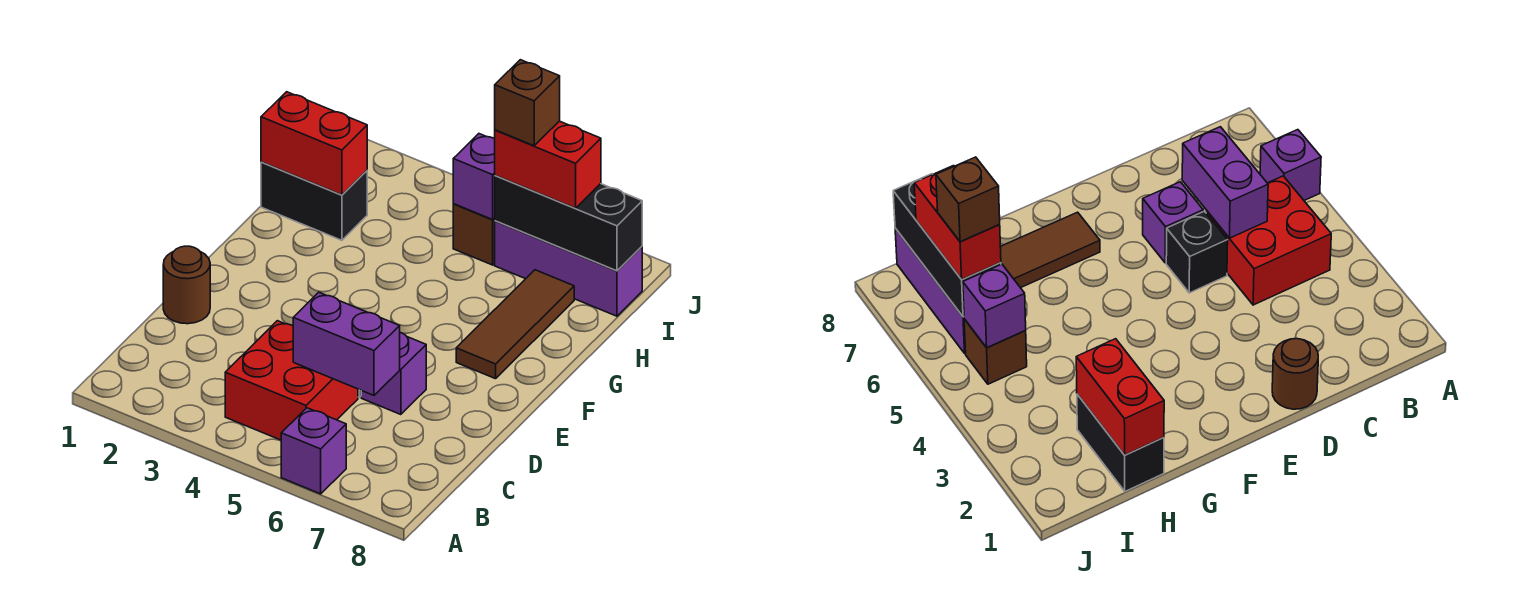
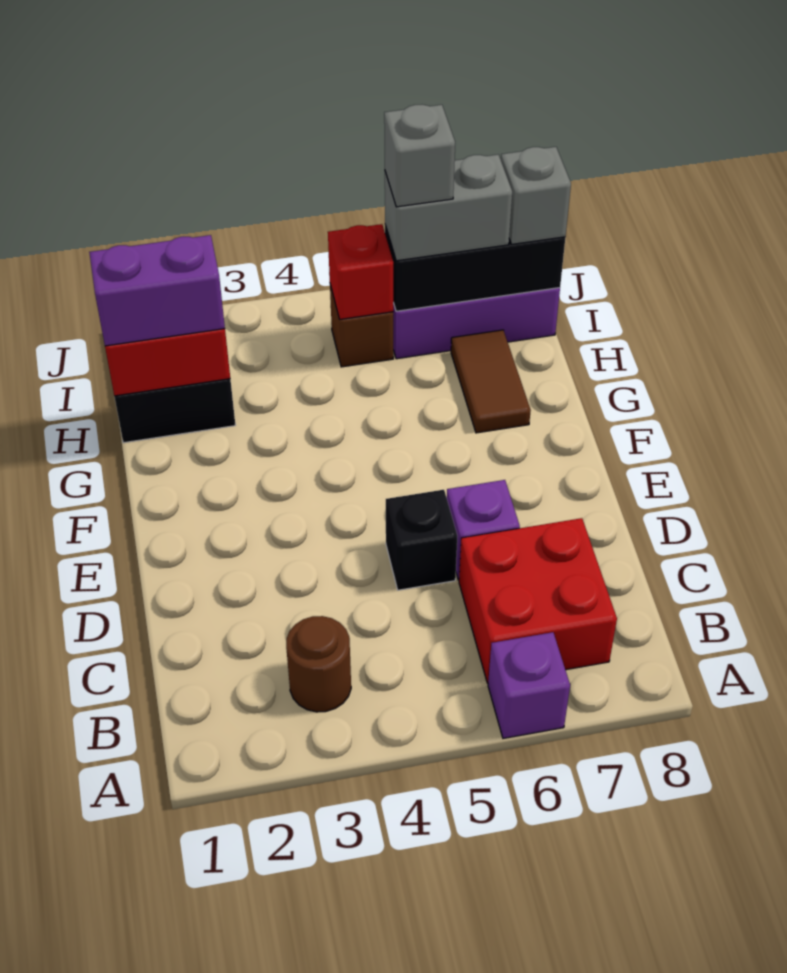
red brick B4:C5 level 1 -> red brick B6:C7 level 1
purple brick C5:C6 level 2 -> purple brick H1:H2 level 3
brown round brick D1 level 1 -> brown round brick B3 level 1
brown tile F7:H7 level 1 -> brown tile G7:H7 level 1
purple brick I5 level 2 -> red brick I5 level 2
red brick I6:I7 level 3 -> grey brick I6:I7 level 3
brown brick I6 level 4 -> grey brick I6 level 4
none -> grey brick I8 level 3

